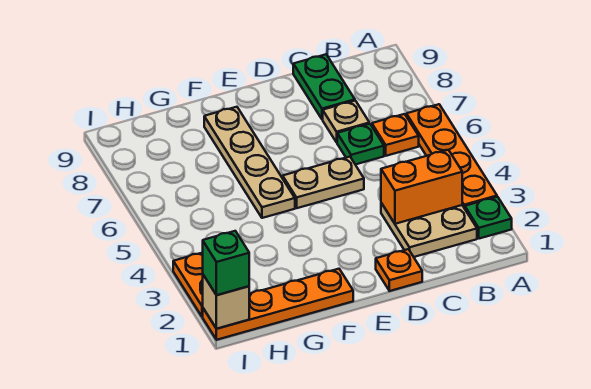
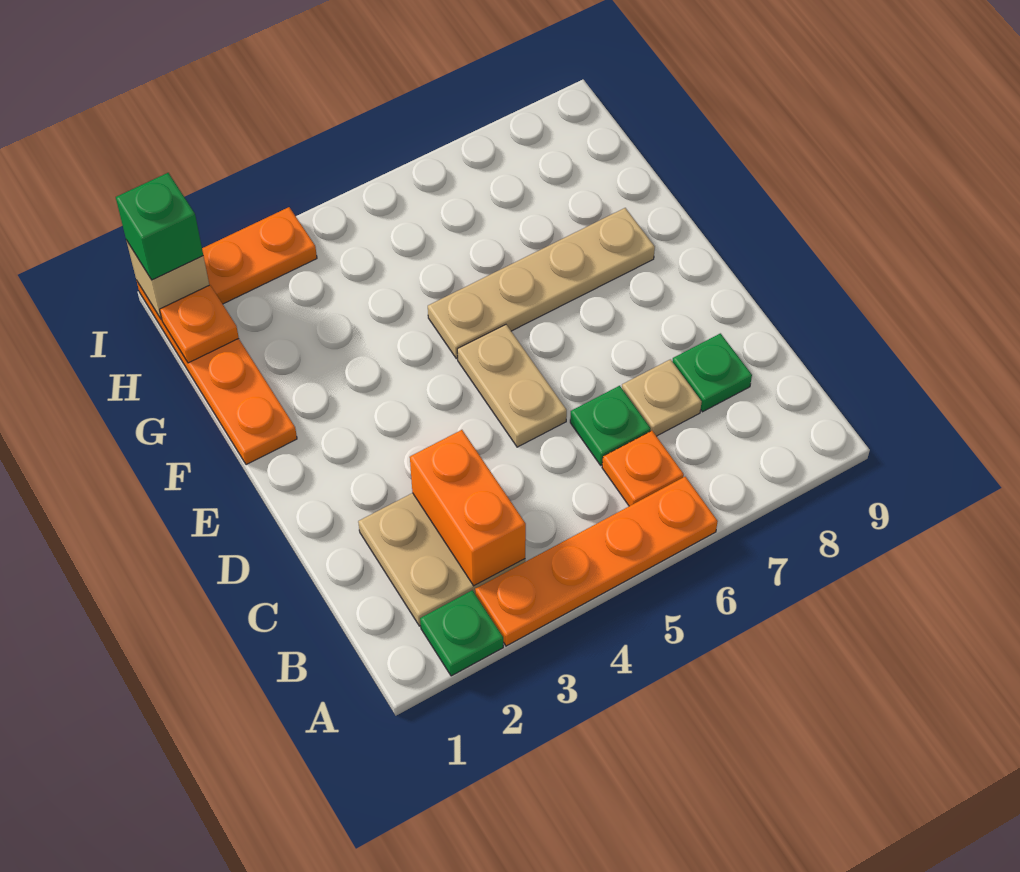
green plate C8:C9 level 1 -> green plate C8 level 1
orange plate D1 level 1 -> orange plate H1 level 2

